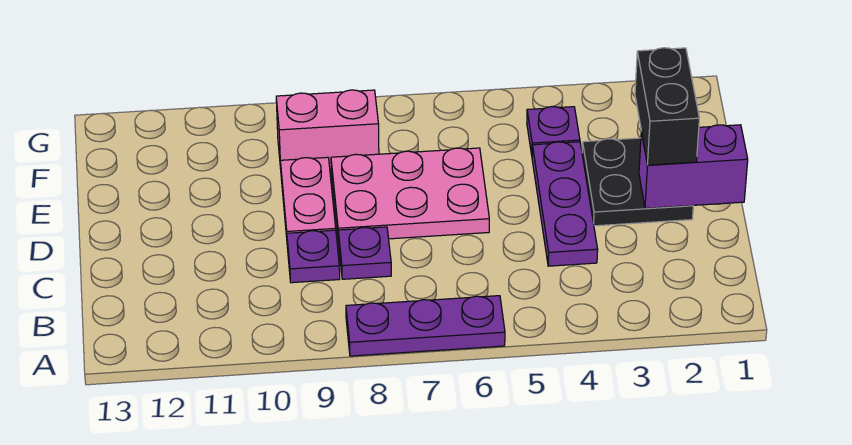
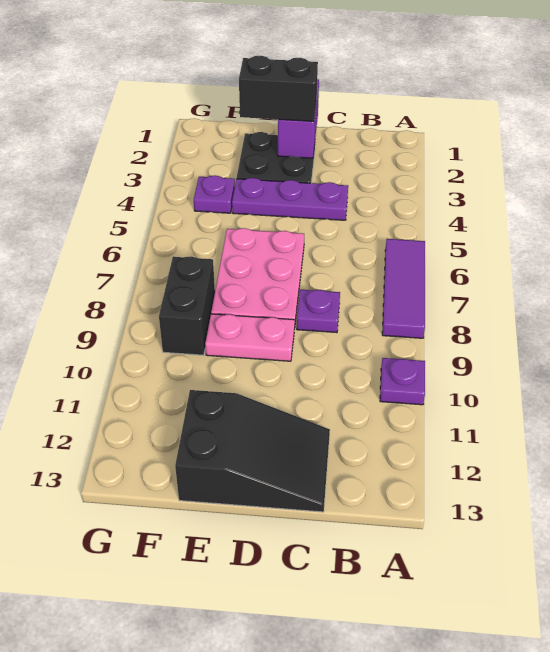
purple plate A6:A8 level 1 -> purple tile A6:A8 level 1
purple plate C9 level 1 -> purple plate A10 level 1
none -> black slope C12:E13 level 1 top E
pink brick F8:F9 level 1 -> black brick F8:F9 level 1

